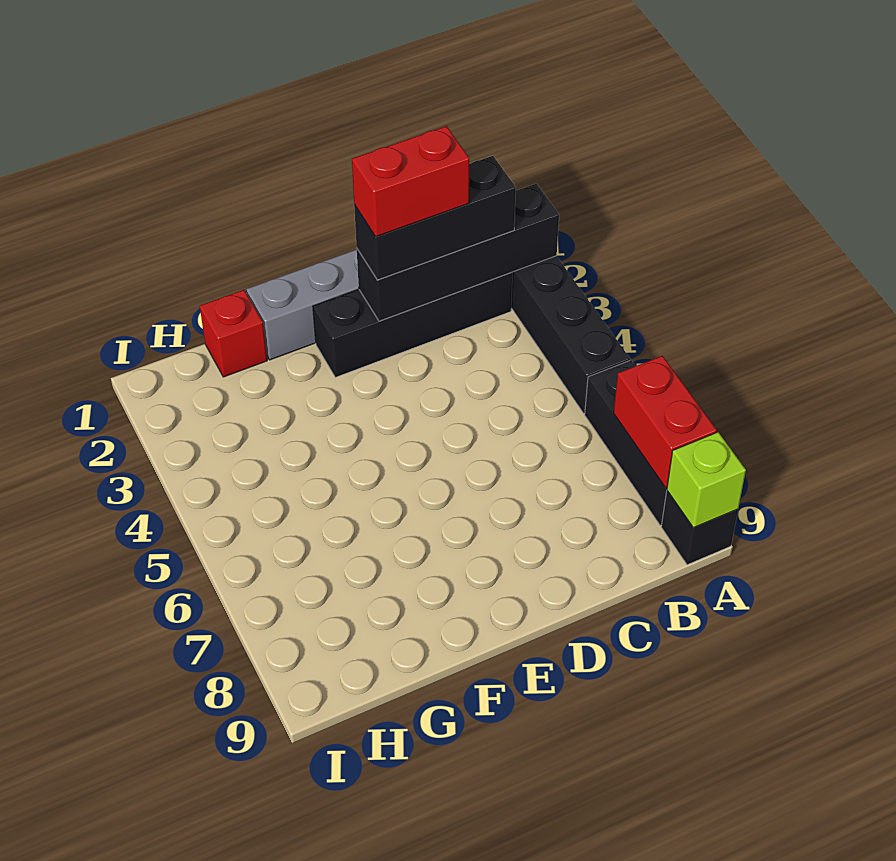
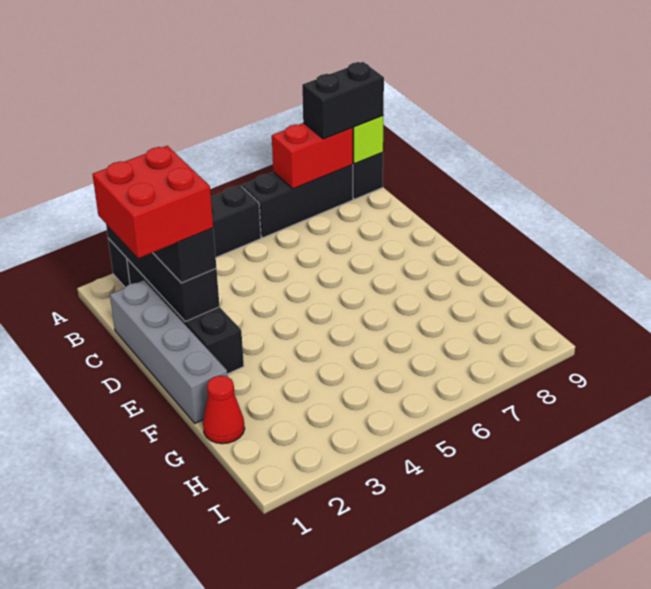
none -> black brick A8:A9 level 3
red brick C2:D2 level 4 -> red brick C1:D2 level 4
red brick G1 level 1 -> red cone G1 level 1

